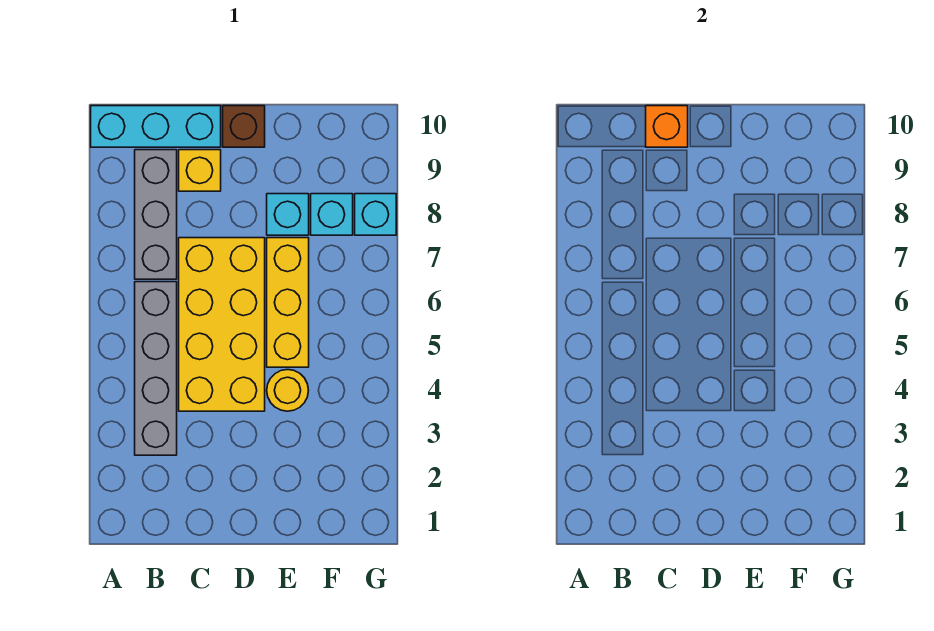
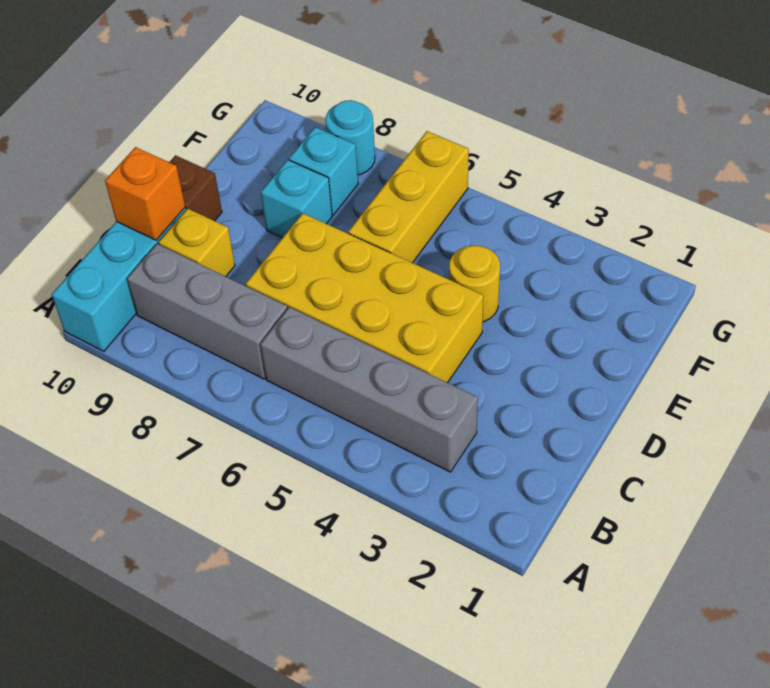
yellow brick E5:E7 level 1 -> yellow brick E6:G6 level 1
cyan brick G8 level 1 -> cyan round brick G8 level 1

